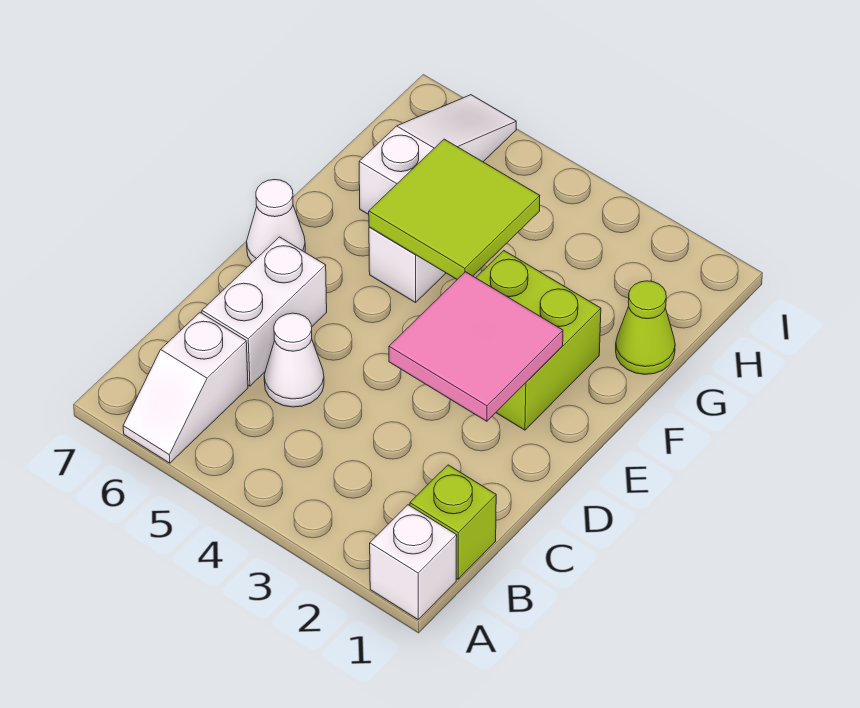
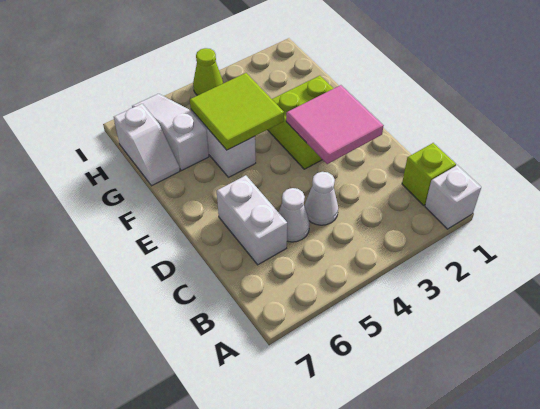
white slope A6:B6 level 1 top B -> white slope G7:H7 level 1 top H
white cone E7 level 1 -> white cone C4 level 1
lime cone G1 level 1 -> lime cone I4 level 1

